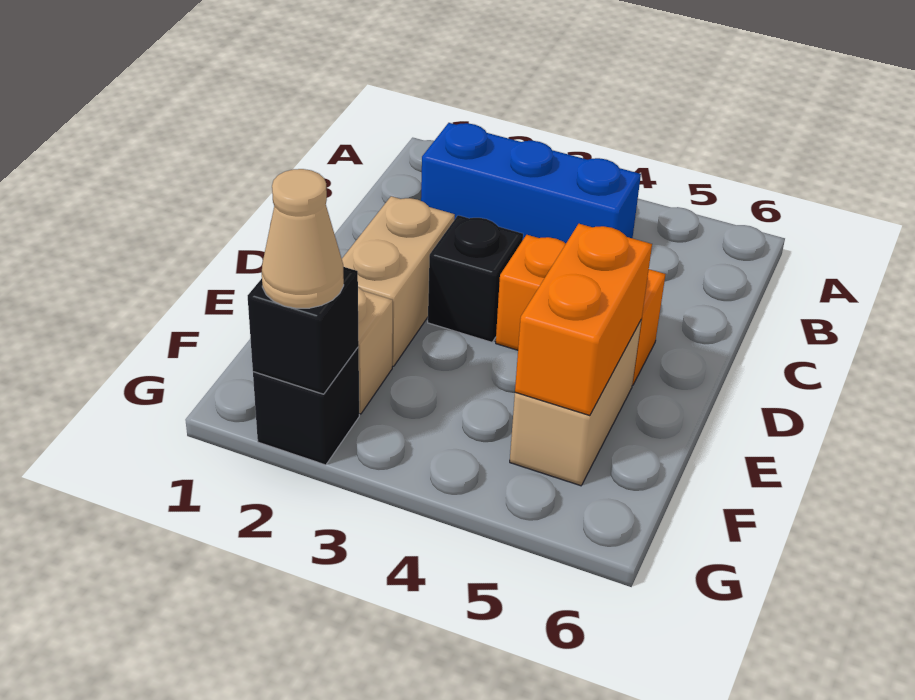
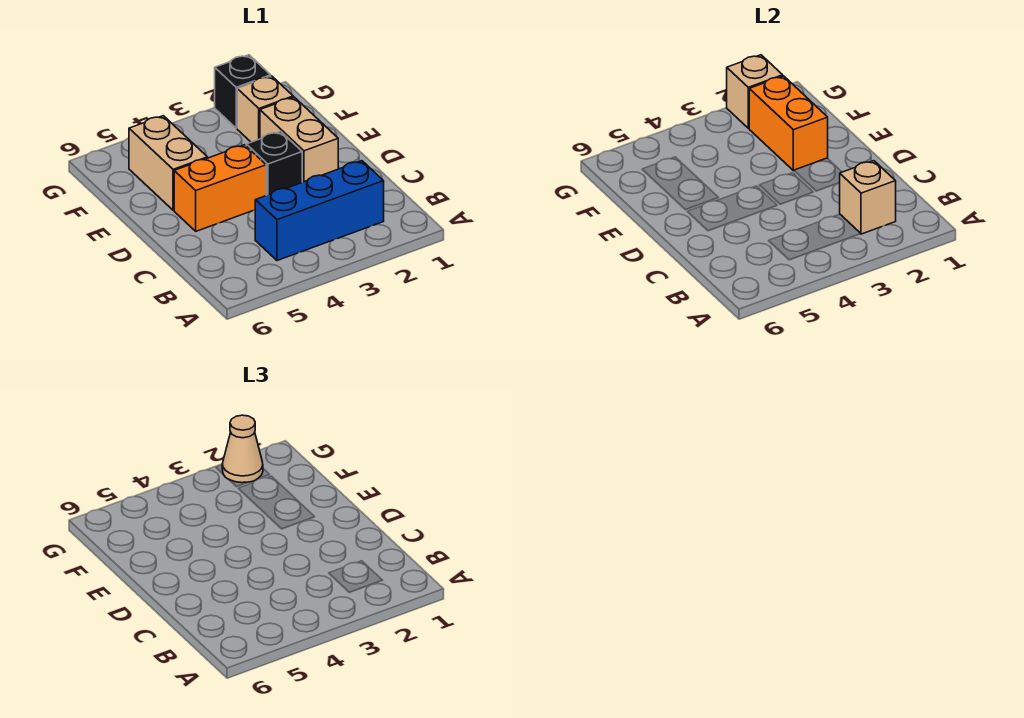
none -> tan brick B2 level 2
orange brick E5:F5 level 2 -> orange brick E2:F2 level 2
black brick G2 level 2 -> tan brick G2 level 2

